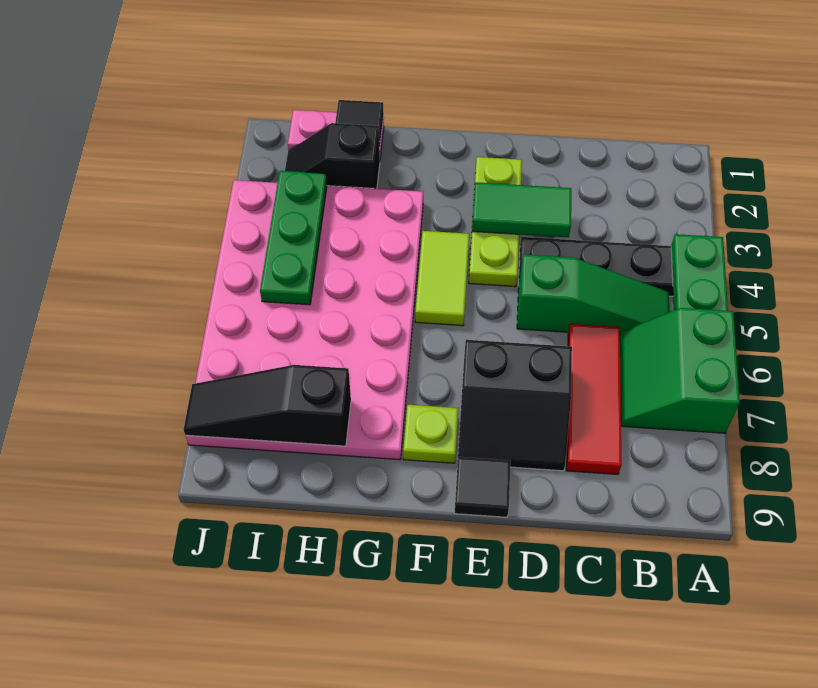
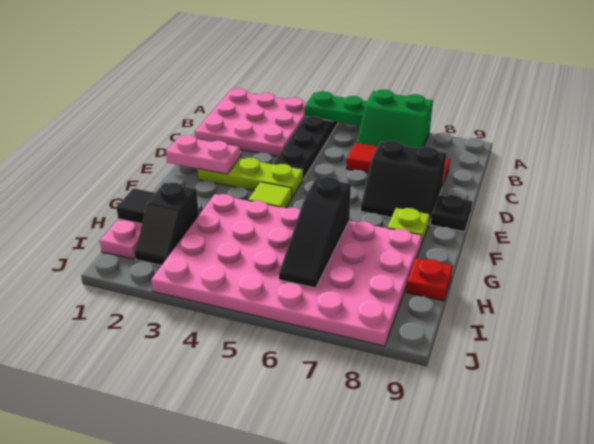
none -> pink plate A1:C3 level 1
green slope B5:D5 level 1 top D -> none
green tile D3:E3 level 2 -> none
black slope D7:E8 level 1 top 7 -> black slope D7:E8 level 1 top D
none -> pink plate E1:E2 level 2
black tile E9 level 1 -> black plate E9 level 1
lime tile F4:F5 level 1 -> lime tile F4 level 1
black slope H8:J8 level 2 top H -> black slope G6:I6 level 2 top G
none -> red plate H9 level 1
green plate I3:I5 level 2 -> none

